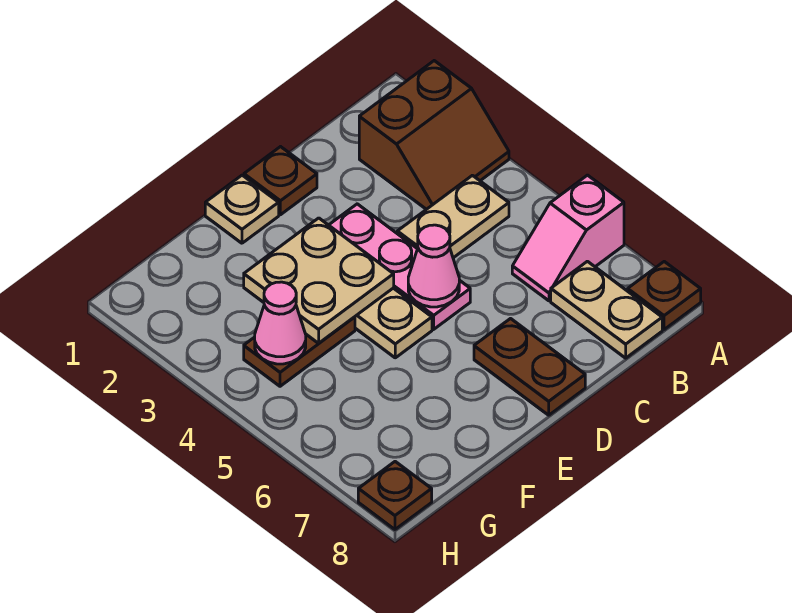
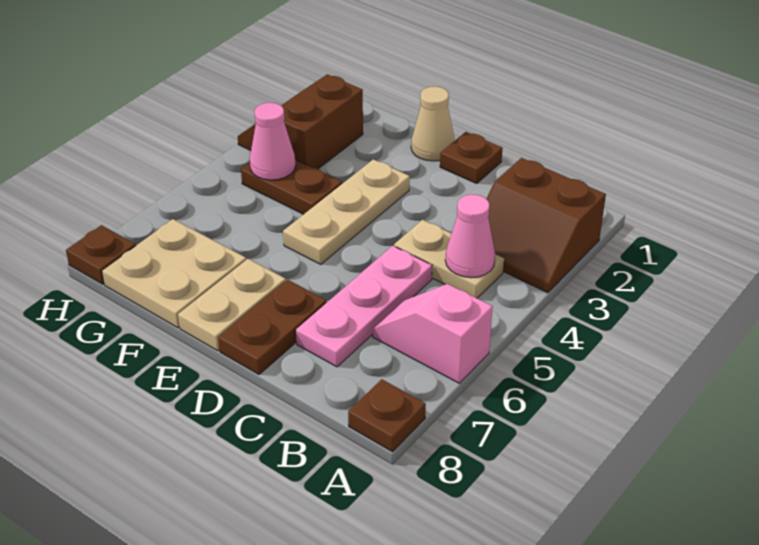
tan plate B7:B8 level 1 -> tan plate E7:E8 level 1
pink plate D3:D5 level 1 -> pink plate C5:C7 level 1
pink cone D5 level 2 -> pink cone B4 level 2
tan plate E1 level 1 -> tan cone E1 level 1
tan plate E3:F4 level 2 -> tan plate F7:G8 level 1
none -> brown slope G2:H3 level 1 top G

